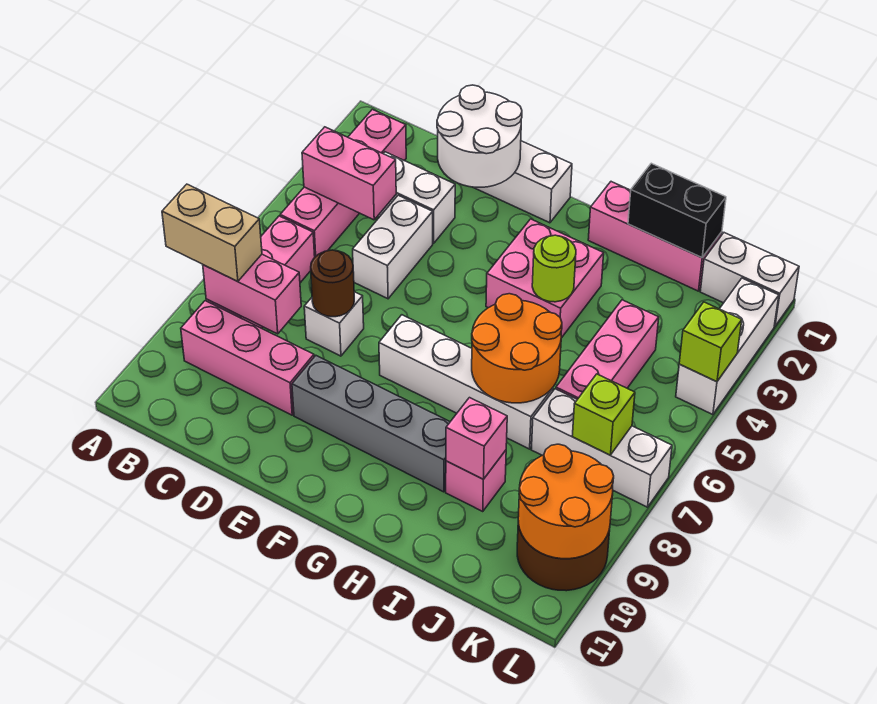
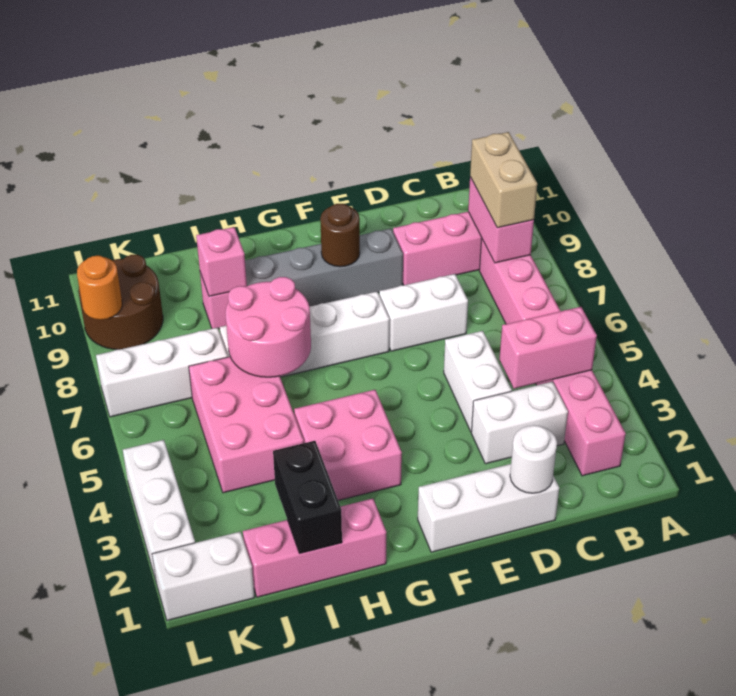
tan brick A8:B8 level 3 -> tan brick B8:B9 level 3
pink brick B8:C8 level 2 -> pink brick B8:B9 level 2
white round brick D1:E2 level 2 -> white round brick D1 level 2
white brick D7 level 1 -> white brick D7:E7 level 1
brown round brick D7 level 2 -> brown round brick F9 level 2
lime round brick H4 level 2 -> none
orange round brick H6:I7 level 2 -> pink round brick H6:I7 level 2
black brick I1:J1 level 2 -> black brick I1:I2 level 2
pink brick J4:J6 level 1 -> pink brick I4:J6 level 1
lime brick K7 level 2 -> none
orange round brick K9:L10 level 2 -> orange round brick L9 level 2
lime brick L4 level 2 -> none

